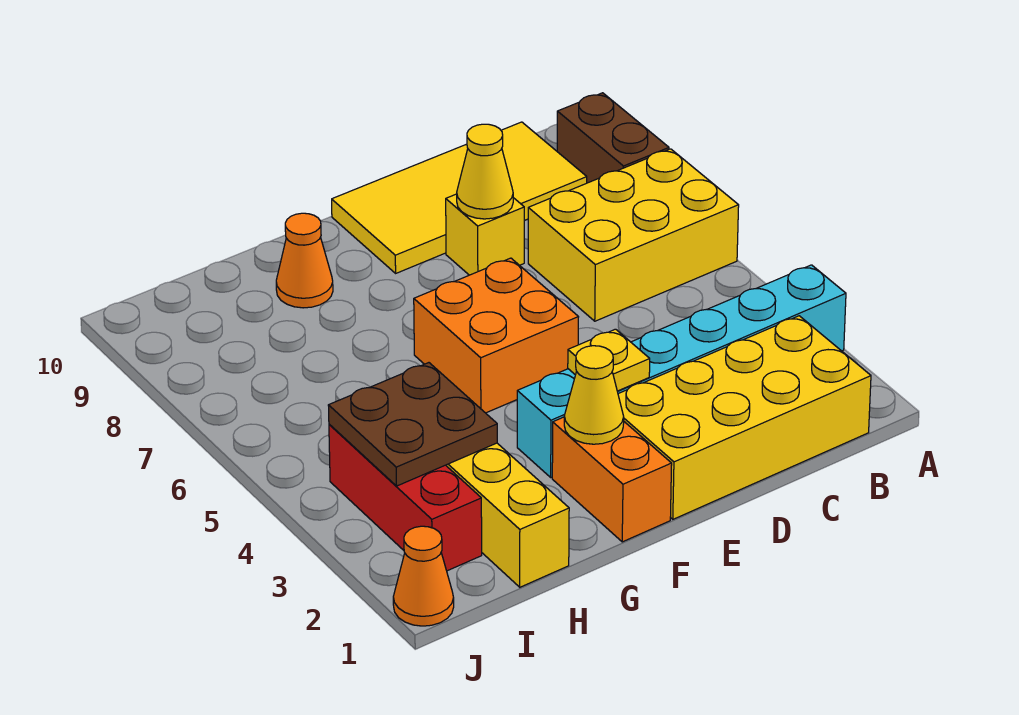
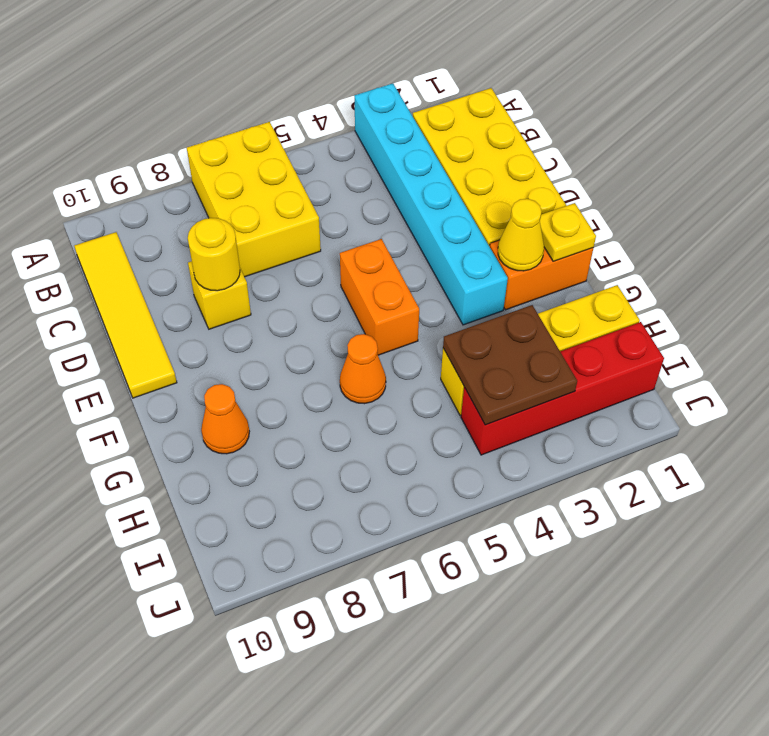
brown brick A8:A9 level 1 -> none
yellow tile B9:E10 level 1 -> yellow tile B10:E10 level 1
yellow cone D8 level 2 -> yellow round brick D8 level 2
yellow plate E3 level 2 -> yellow plate F1 level 2
orange brick E5:F6 level 1 -> orange brick E5:F5 level 1
red brick I2:I4 level 1 -> red brick I1:I4 level 1
orange cone J1 level 1 -> orange cone G6 level 1

